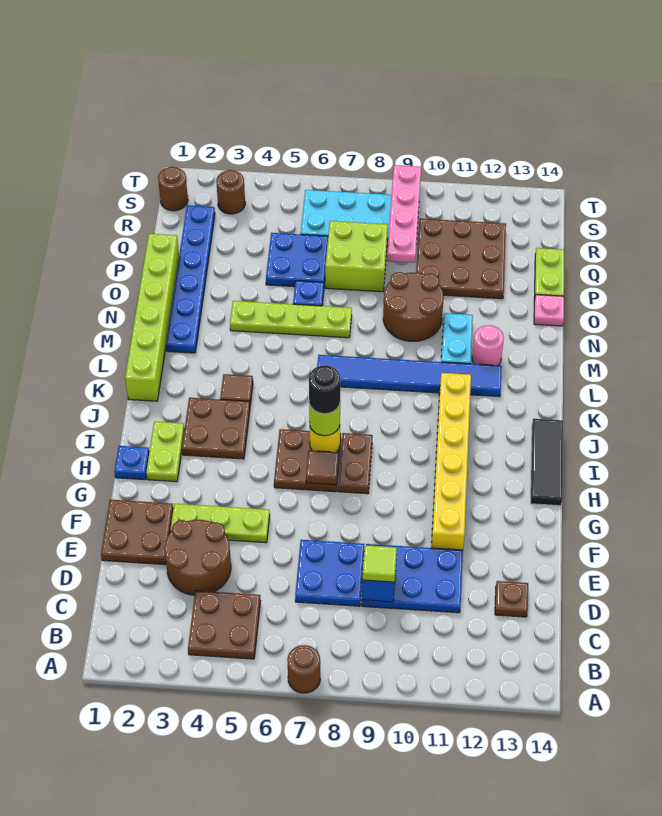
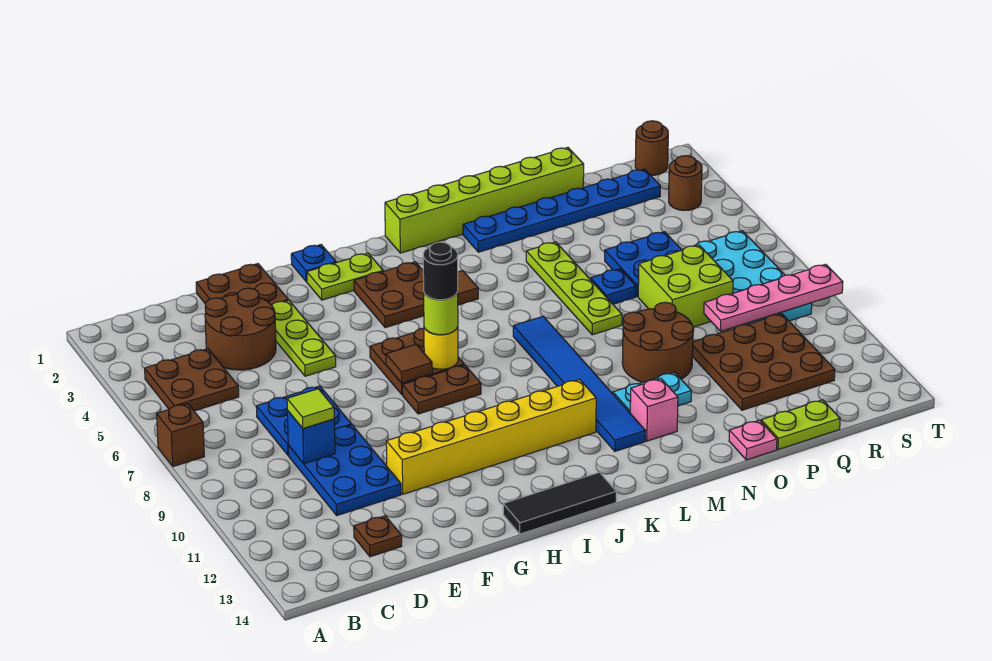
brown round brick A7 level 1 -> brown brick A7 level 1
pink round brick M12 level 1 -> pink brick M12 level 1

